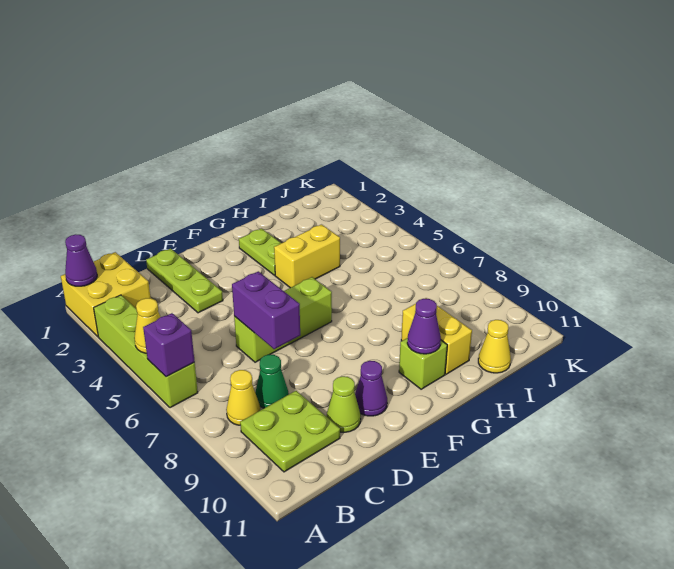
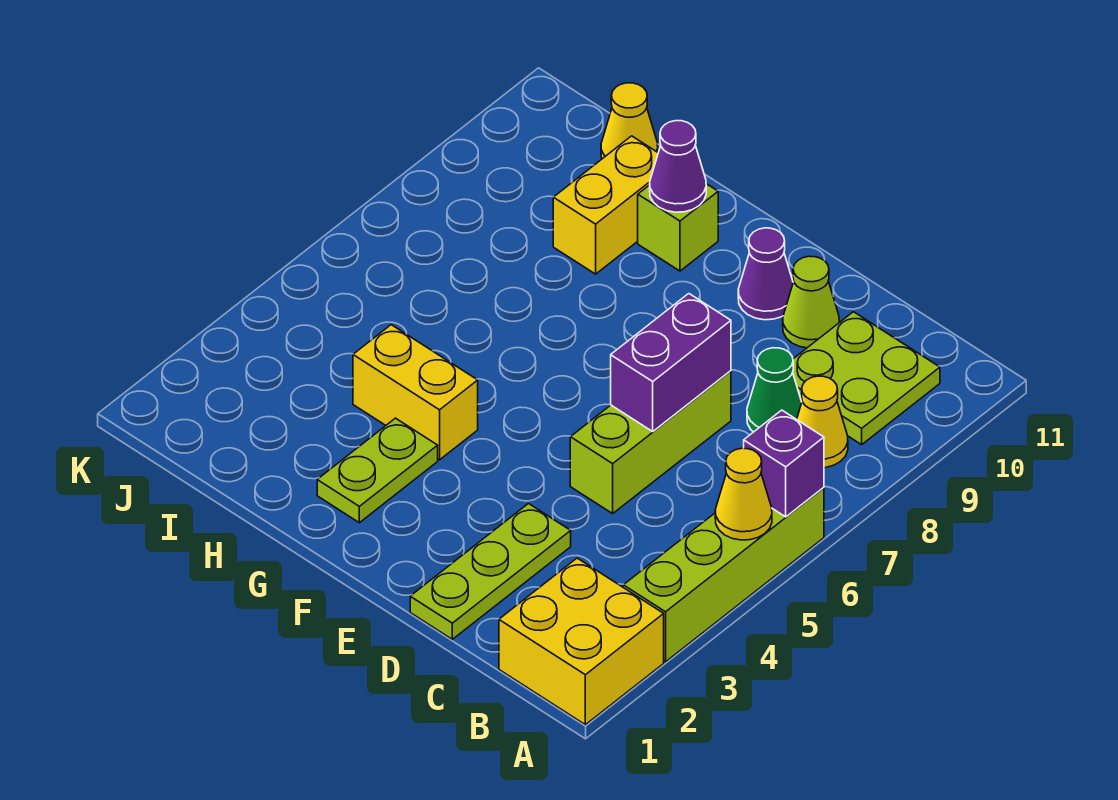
purple cone A1 level 2 -> none
lime brick D6:F6 level 1 -> lime brick D5:D7 level 1

